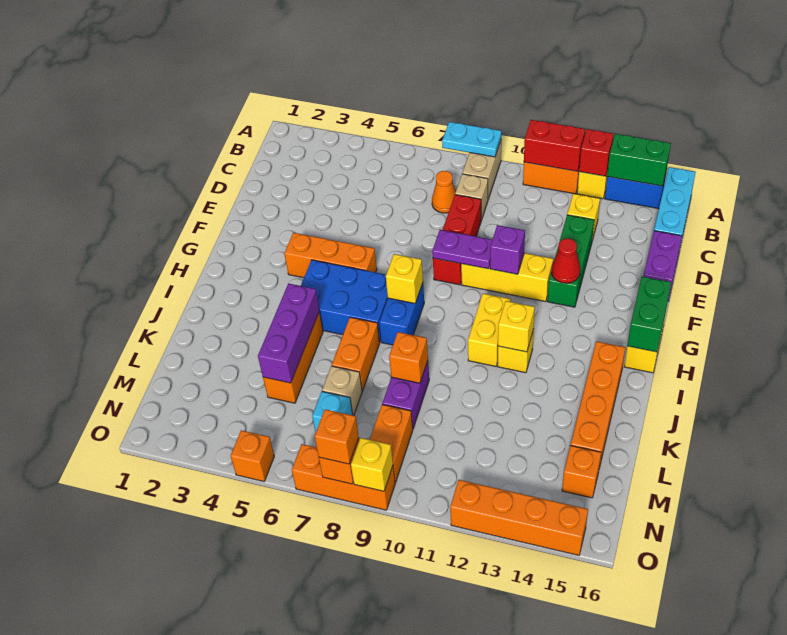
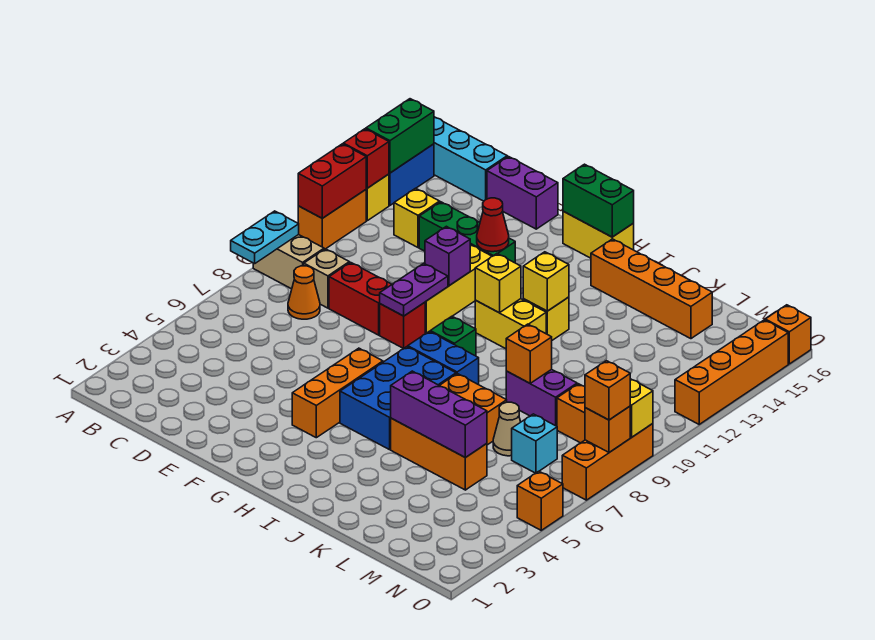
yellow brick H8 level 2 -> yellow brick H11 level 2
none -> green brick H9 level 1
tan brick L7 level 1 -> tan cone L7 level 1
orange brick M15 level 1 -> orange brick O16 level 1

